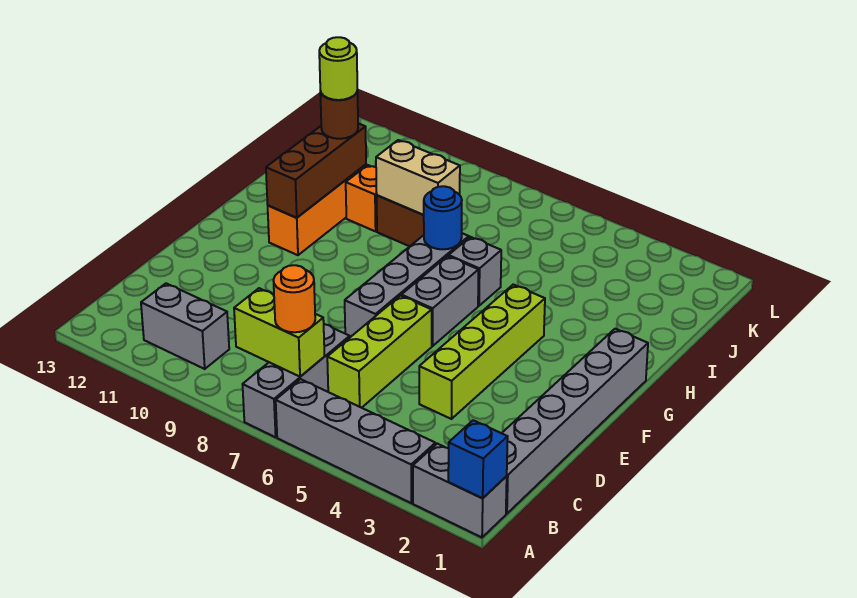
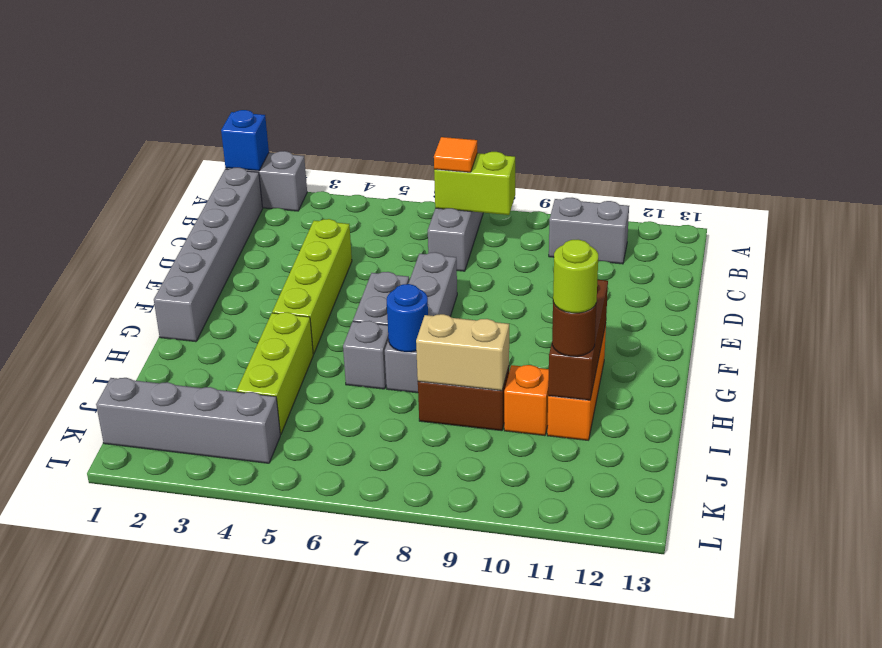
grey brick A3:A6 level 1 -> grey brick K1:K4 level 1
orange round brick B7 level 3 -> orange tile B7 level 3
lime brick C6:E6 level 1 -> lime brick H4:J4 level 1

